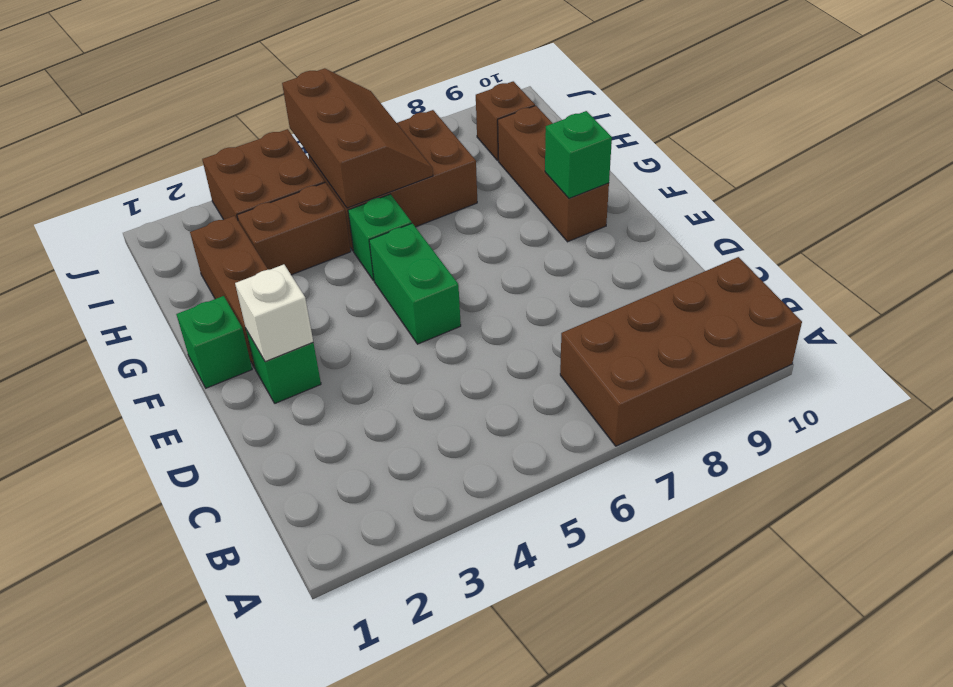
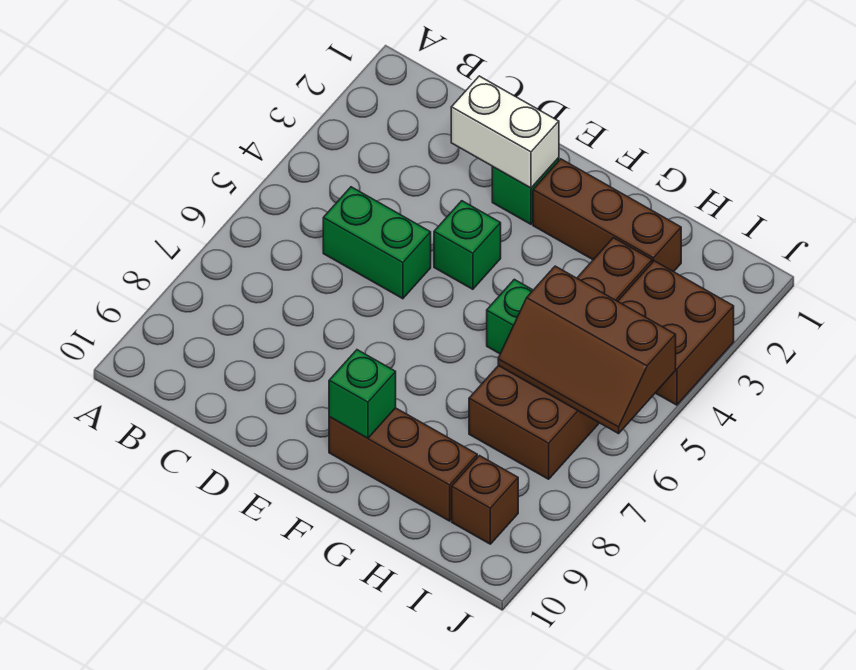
brown brick A7:B10 level 1 -> none
white brick E2 level 2 -> white brick D2:E2 level 2
green brick E5:F5 level 1 -> green brick C5:D5 level 1
green brick F1 level 1 -> green brick E4 level 1

